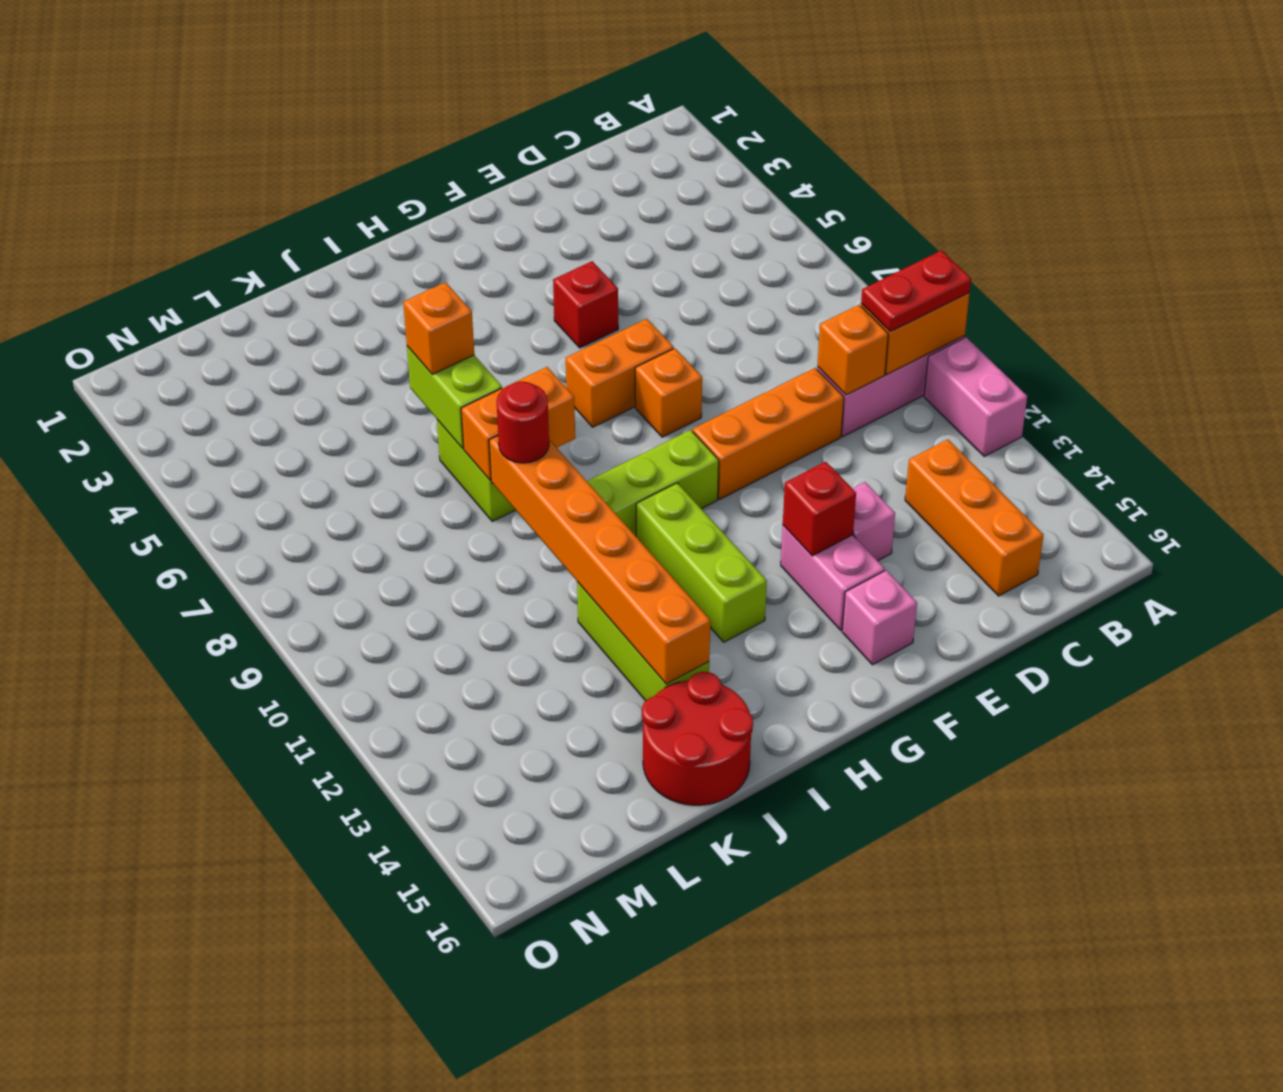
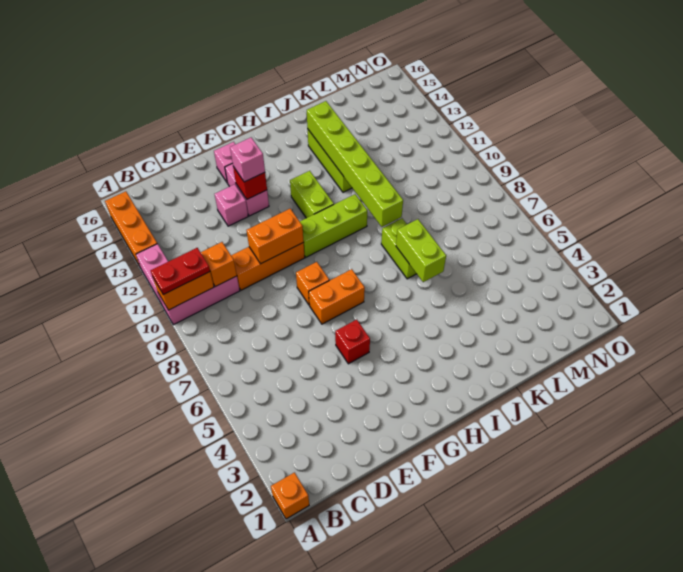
orange brick C13:C15 level 1 -> orange brick A13:A15 level 1
none -> pink brick F13 level 3
lime brick H11:H13 level 1 -> lime brick H11:H12 level 1
orange brick I8:J8 level 2 -> orange brick E10:F10 level 2
orange brick J6 level 3 -> orange brick A1 level 1
orange brick J9:J14 level 2 -> lime brick J9:J14 level 2
red round brick J9 level 3 -> none
red round brick J15:K16 level 1 -> none

